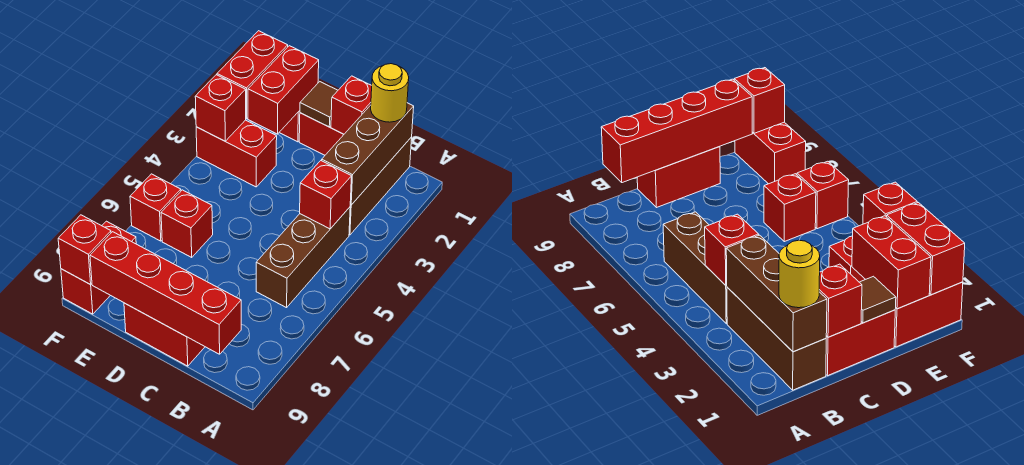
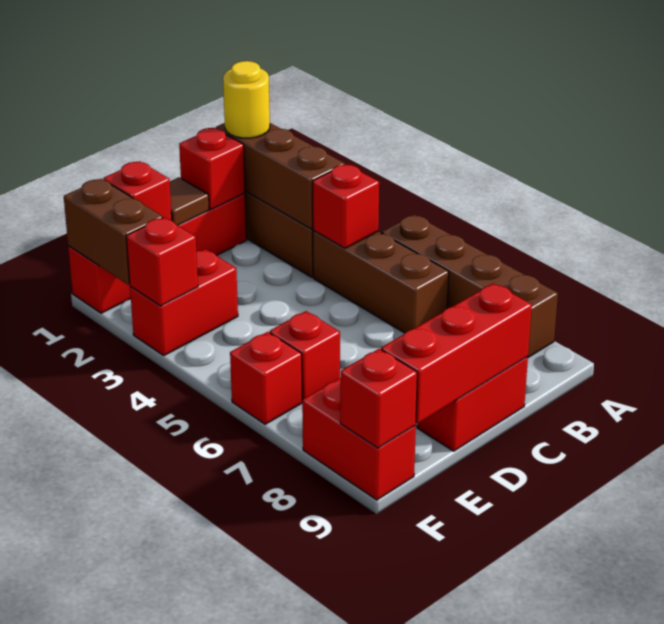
none -> brown brick A5:A8 level 1
red brick B9:E9 level 2 -> red brick C9:E9 level 2
red brick E1:E2 level 2 -> red brick E1 level 2
red brick F1:F2 level 2 -> brown brick F1:F2 level 2

